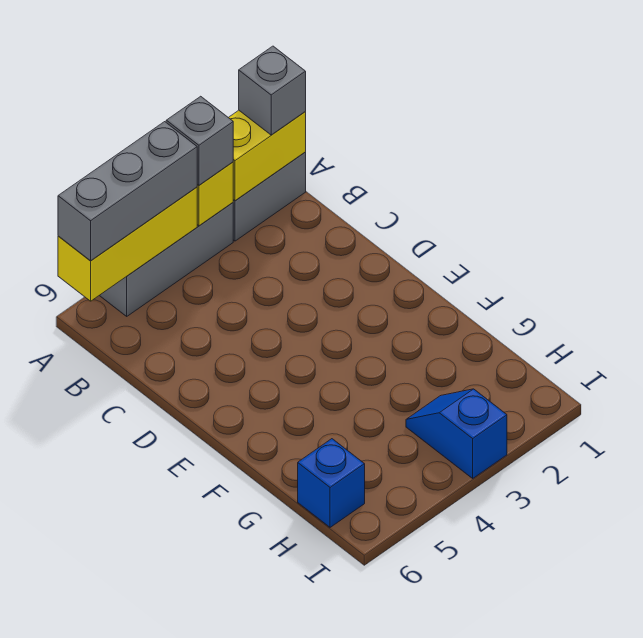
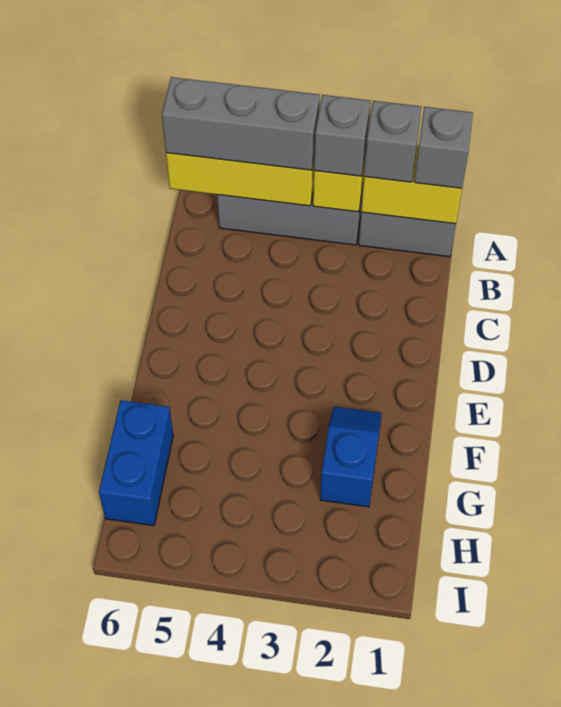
none -> grey brick A2 level 3
blue slope H3:I3 level 1 top I -> blue slope F2:G2 level 1 top G
blue brick H6 level 1 -> blue brick G6:H6 level 1

